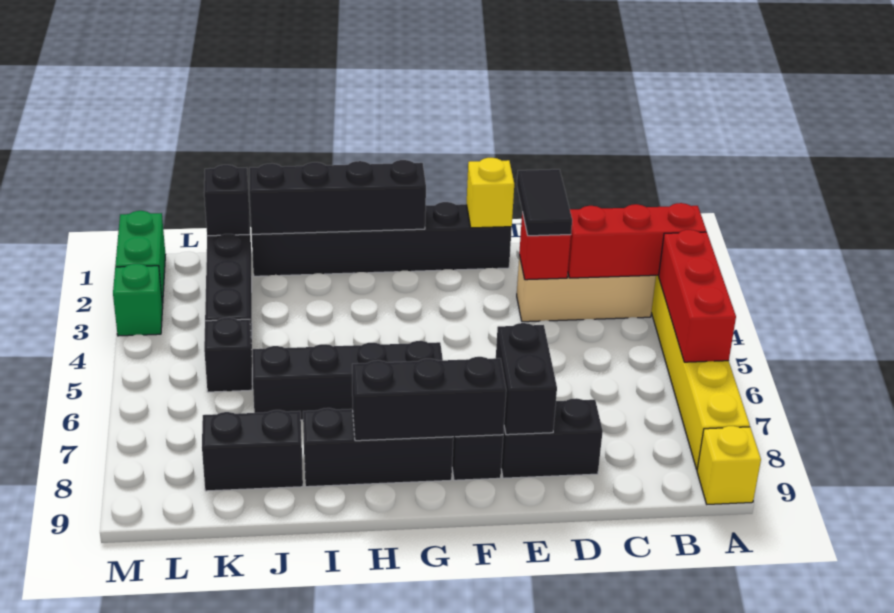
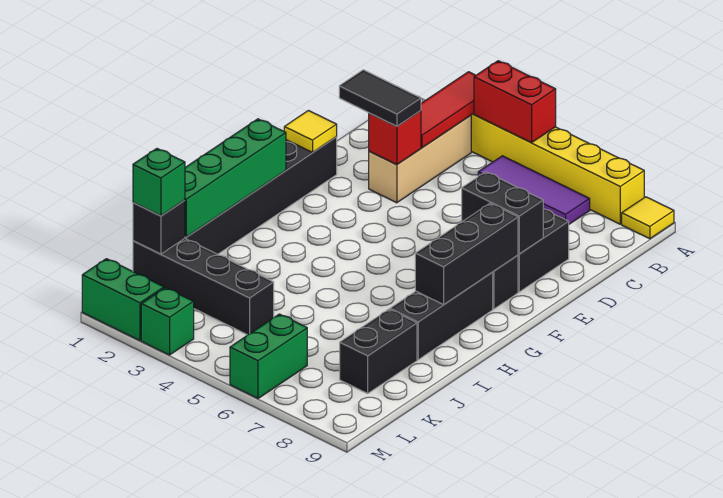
red brick A3:C3 level 2 -> red tile A3:C3 level 2
red brick A4:A6 level 2 -> red brick A4:A5 level 2
yellow brick A9 level 1 -> yellow tile A9 level 1
none -> purple tile B5:B7 level 1
yellow brick E1 level 2 -> yellow tile E1 level 2
black brick G1:J1 level 2 -> green brick G1:J1 level 2
black brick G6:J6 level 1 -> none
none -> green brick K1 level 3
black brick K5 level 1 -> none
none -> green brick L6:M6 level 1

